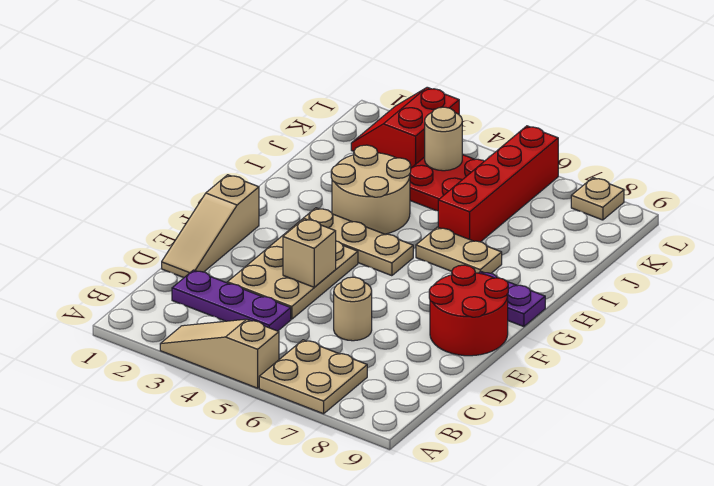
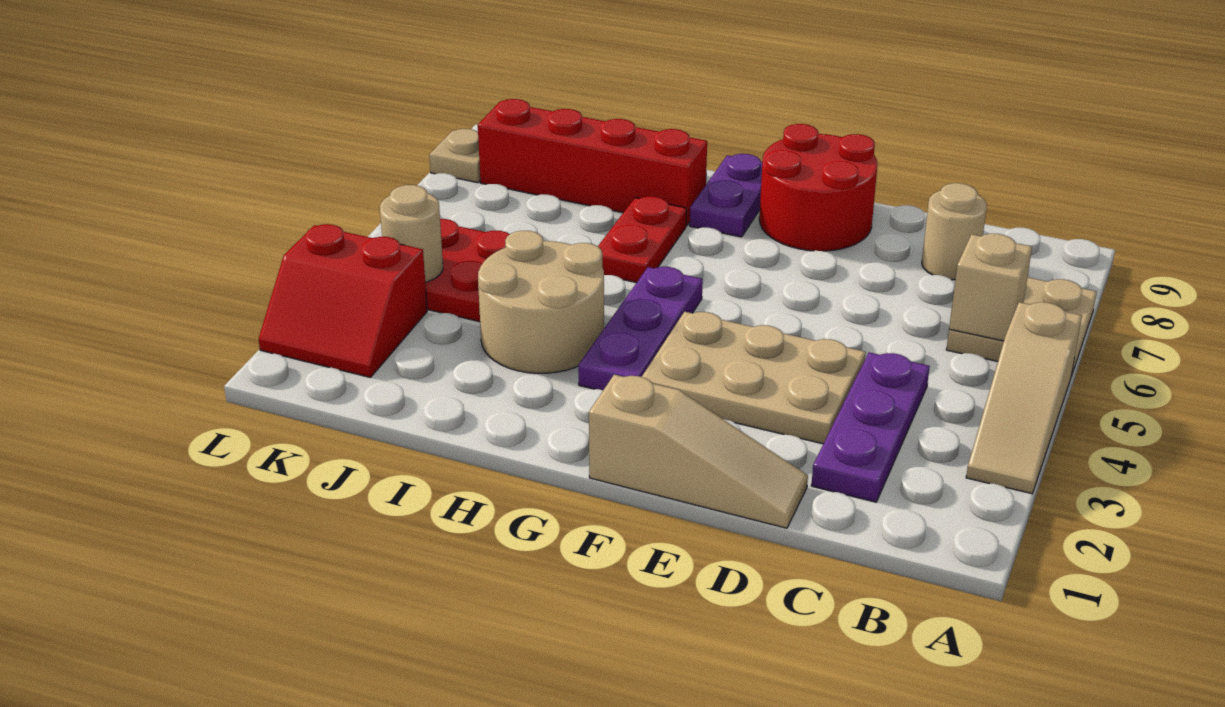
tan round brick D6 level 1 -> tan round brick C8 level 1
tan brick E4 level 2 -> tan brick B6 level 2
tan plate G3:G5 level 1 -> purple plate G3:G5 level 1
tan plate H6:H7 level 1 -> red plate H6:H7 level 1
red brick I6:L6 level 1 -> red brick H8:K8 level 1

